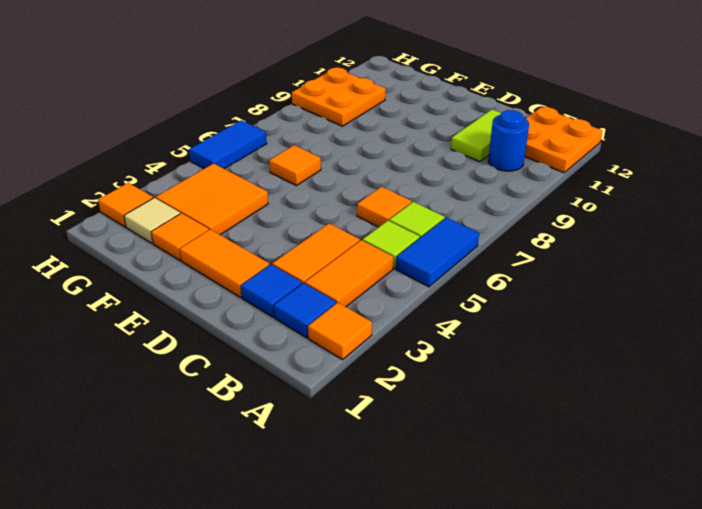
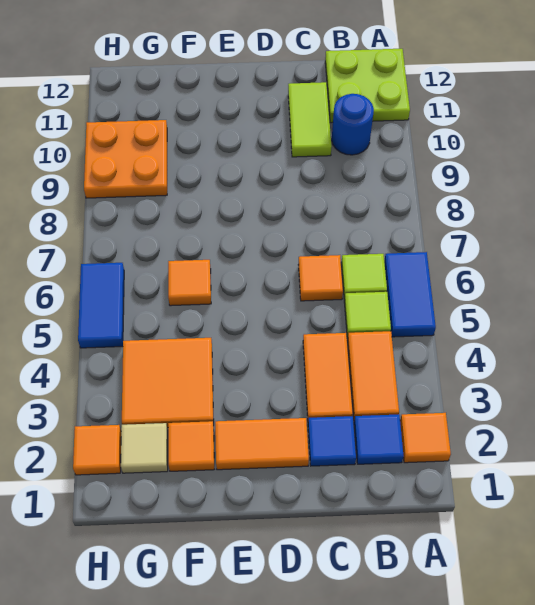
orange plate A11:B12 level 1 -> lime plate A11:B12 level 1

